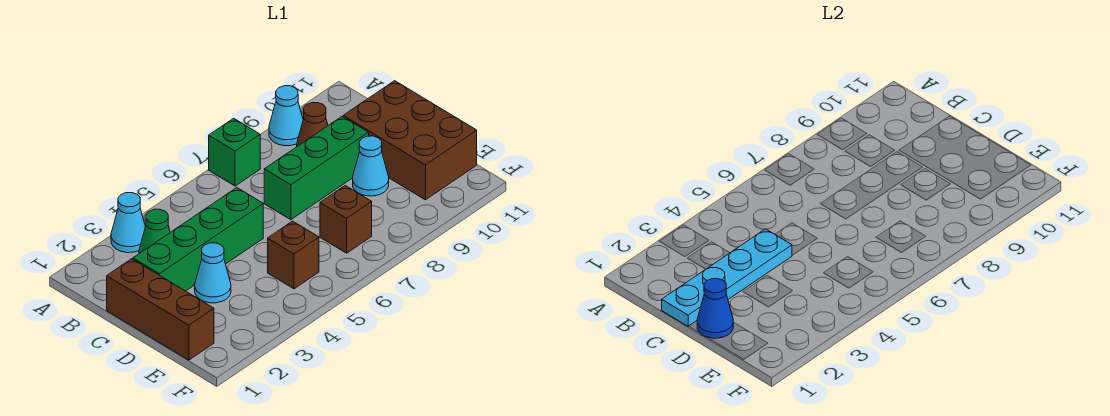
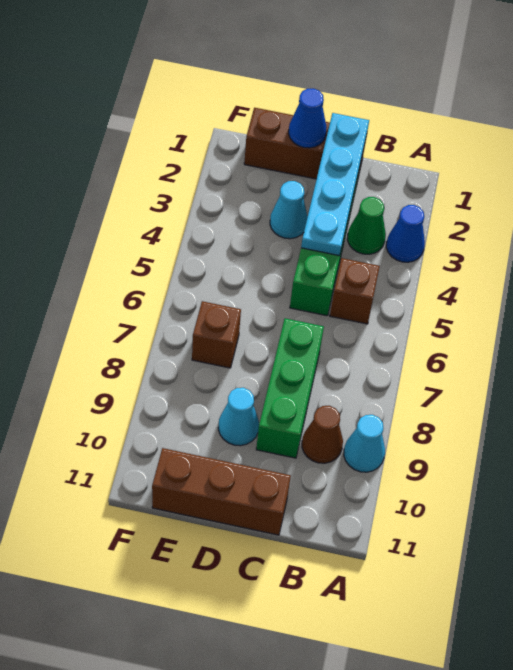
cyan cone A3 level 1 -> blue cone A3 level 1
green brick A7 level 1 -> none
brown brick C10:E11 level 1 -> brown brick C11:E11 level 1
brown brick E5 level 1 -> brown brick B5 level 1

